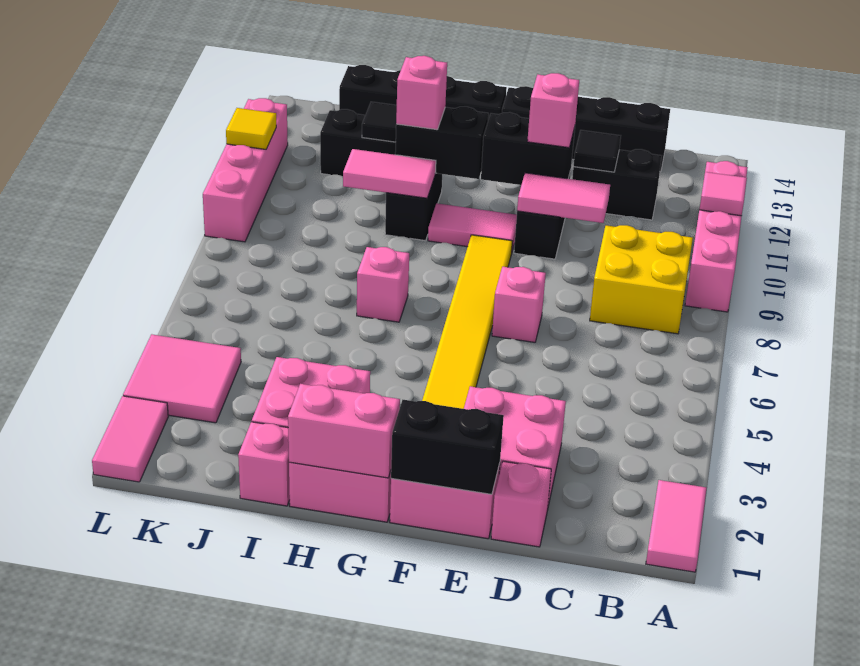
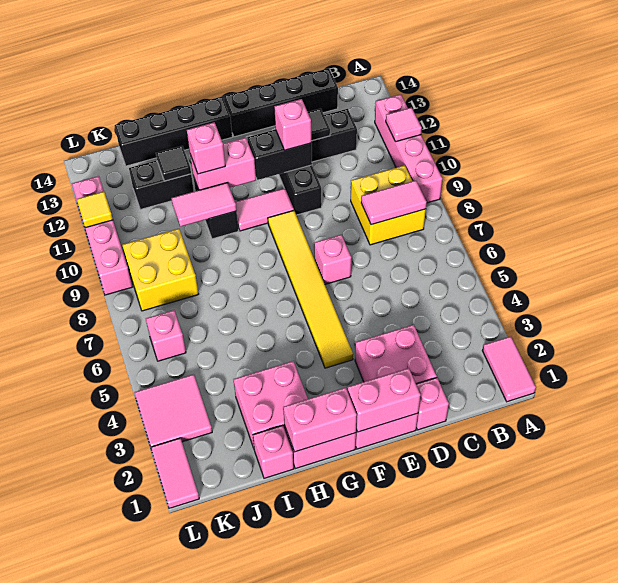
pink tile D10:E10 level 2 -> pink tile B8:C8 level 2
black brick E1:F1 level 2 -> pink brick E1:F1 level 2
black brick G11:H11 level 2 -> pink brick G11:H11 level 2
pink brick H7 level 1 -> pink brick K6 level 1
none -> yellow brick J8:K9 level 1

